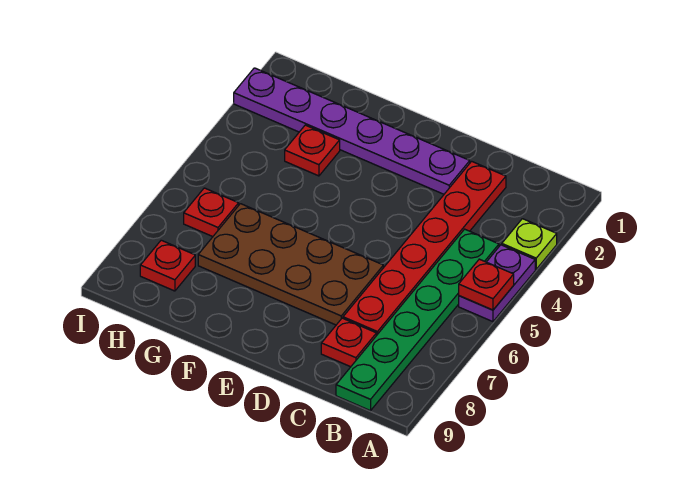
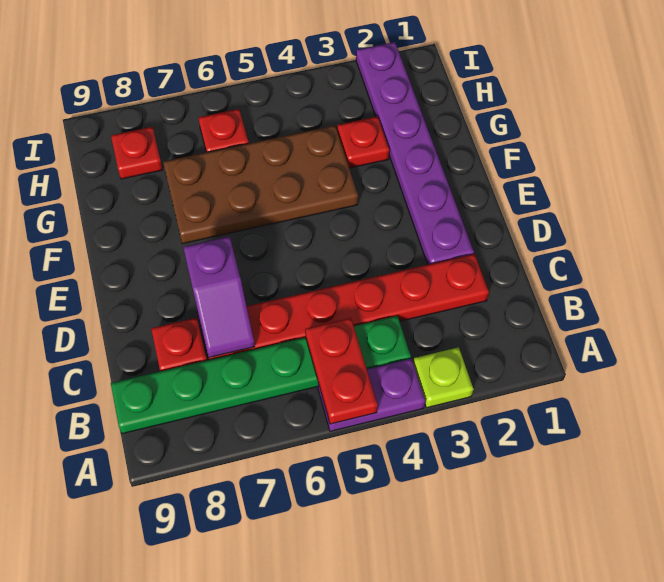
red plate A5 level 2 -> red plate A5:B5 level 2
none -> purple slope C7:D7 level 2 top D
brown plate D6:G7 level 1 -> brown plate F4:G7 level 1

